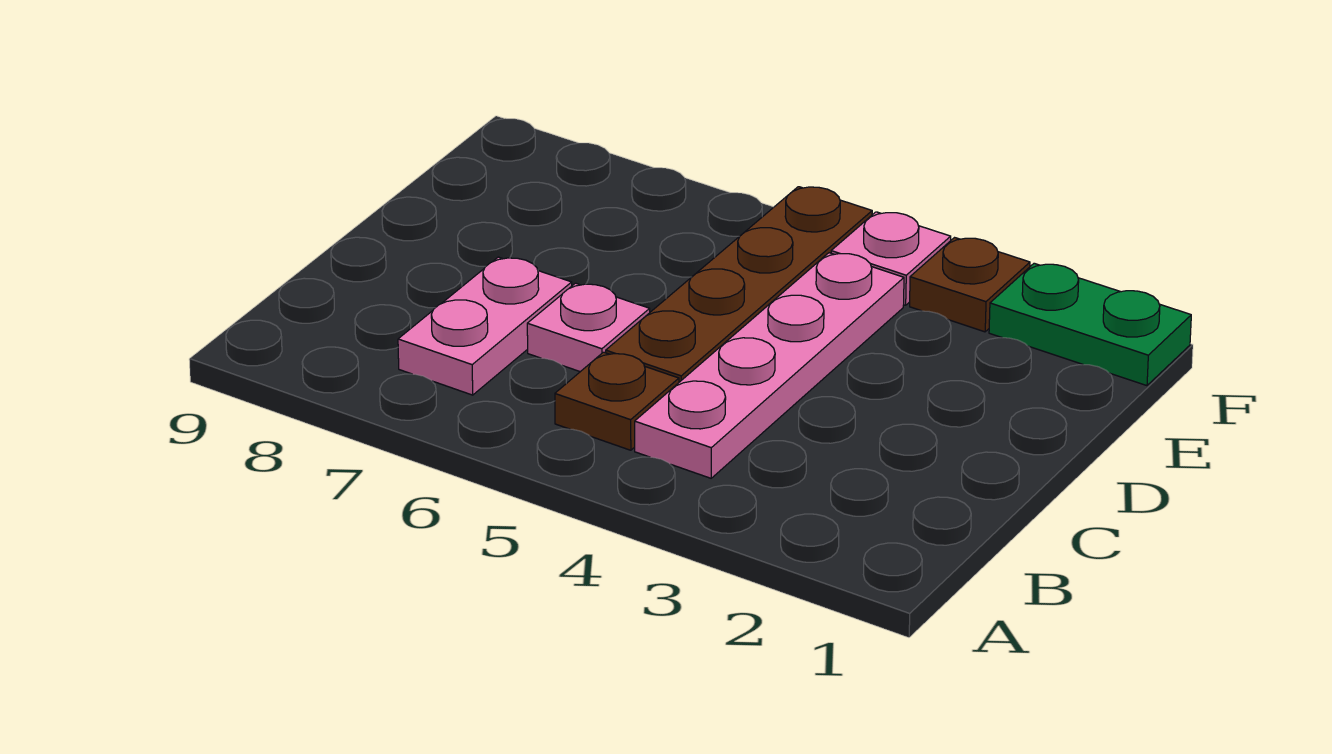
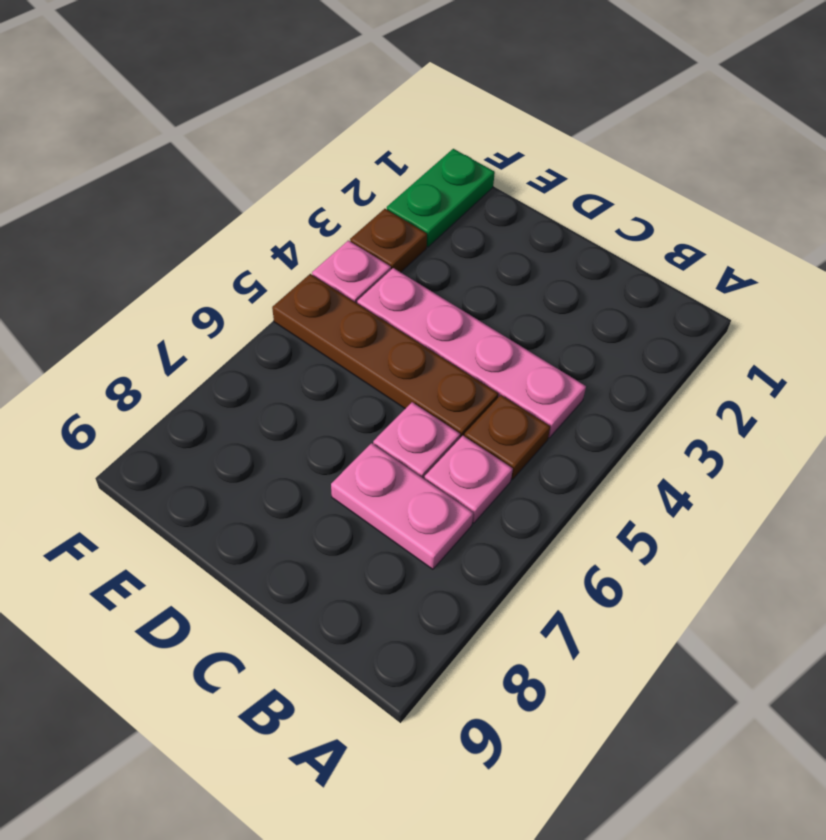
none -> pink plate B6 level 1

